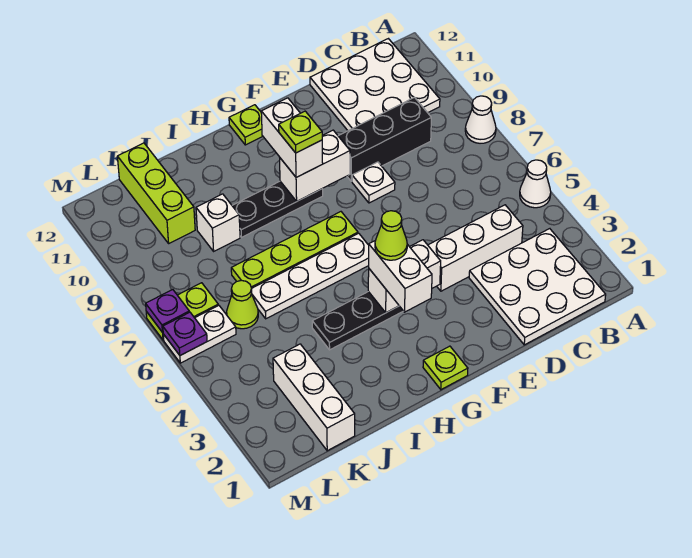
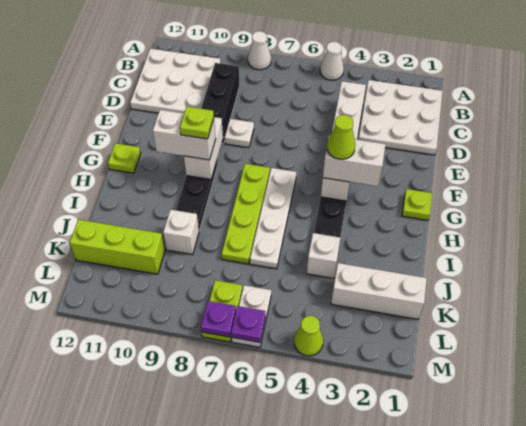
none -> white brick J4 level 1
lime cone K6 level 1 -> lime cone M4 level 1

